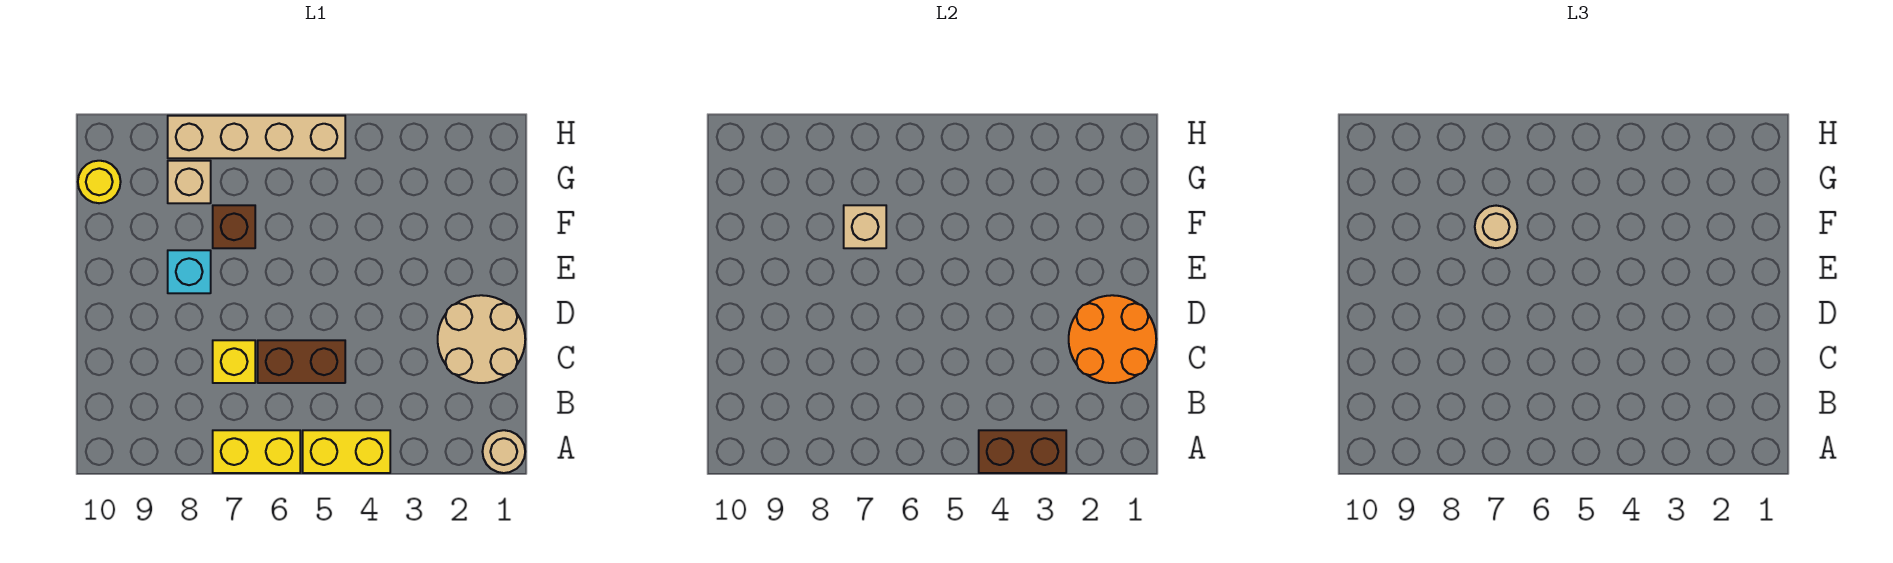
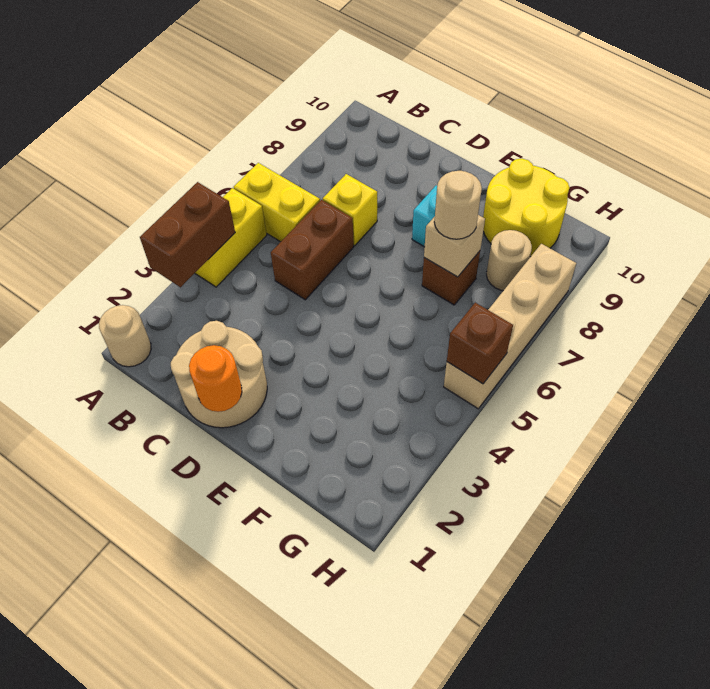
yellow brick A6:A7 level 1 -> yellow brick A6:B6 level 1
orange round brick C1:D2 level 2 -> orange round brick D1 level 2
tan brick G8 level 1 -> tan round brick G8 level 1
yellow round brick G10 level 1 -> yellow round brick F9:G10 level 1
none -> brown brick H5 level 2

